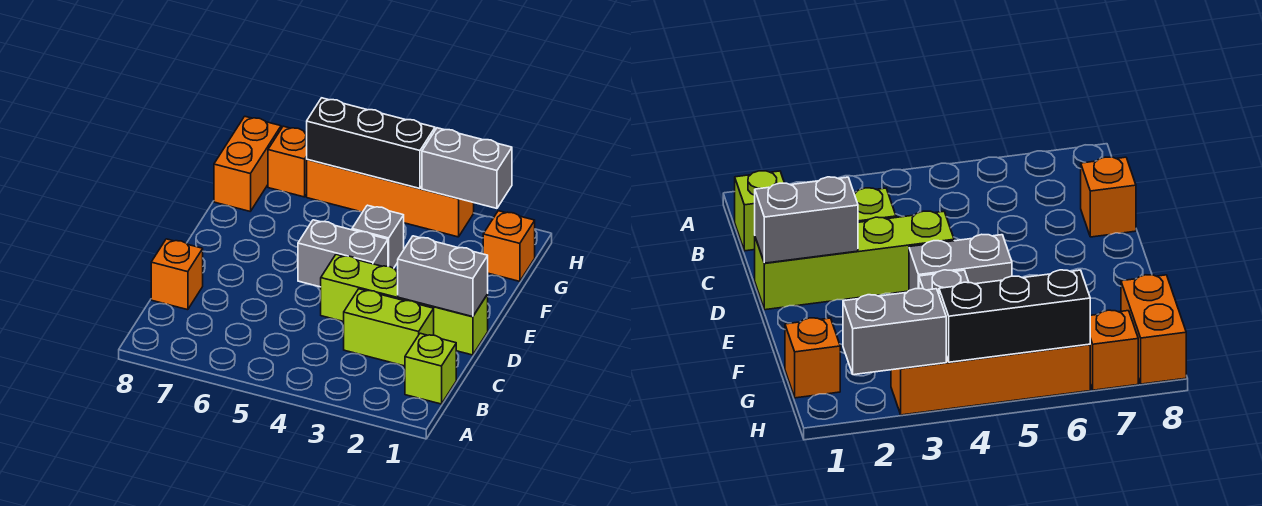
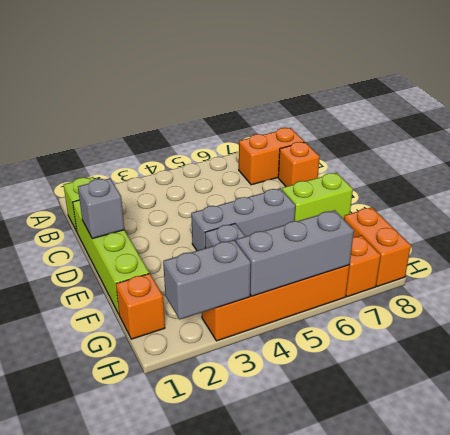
none -> orange brick B7:B8 level 1
lime brick C2:C3 level 1 -> lime brick E7:E8 level 1
lime brick D1:D4 level 1 -> lime brick C1:F1 level 1
grey brick D1:D2 level 2 -> grey brick D1 level 2
grey brick E4:E5 level 1 -> grey brick E4:E6 level 1
black brick H4:H6 level 2 -> grey brick H4:H6 level 2

